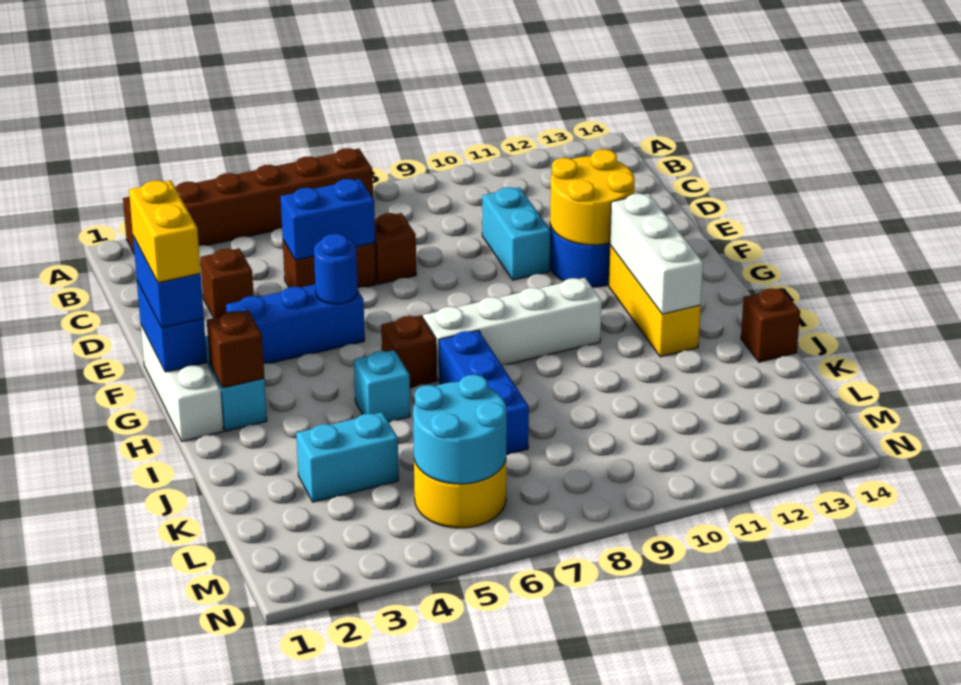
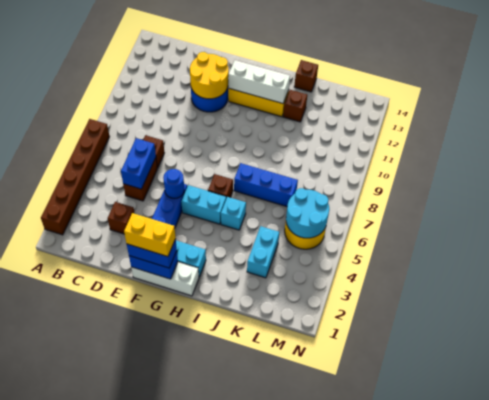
cyan brick D10:E10 level 1 -> cyan brick G5:H5 level 1
brown brick H2 level 2 -> brown brick J12 level 1
white brick H7:H10 level 1 -> none

